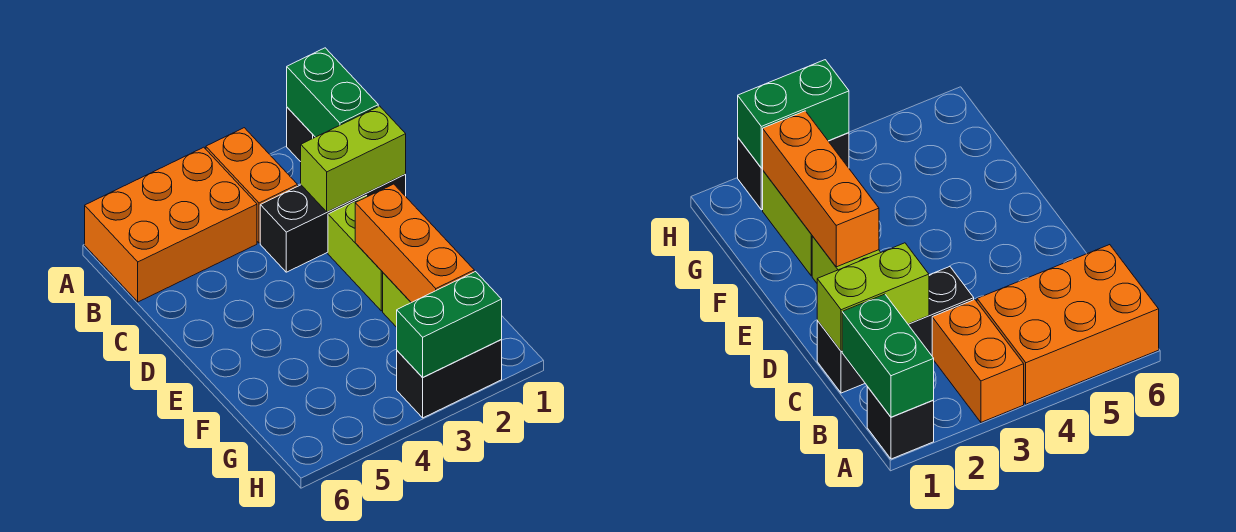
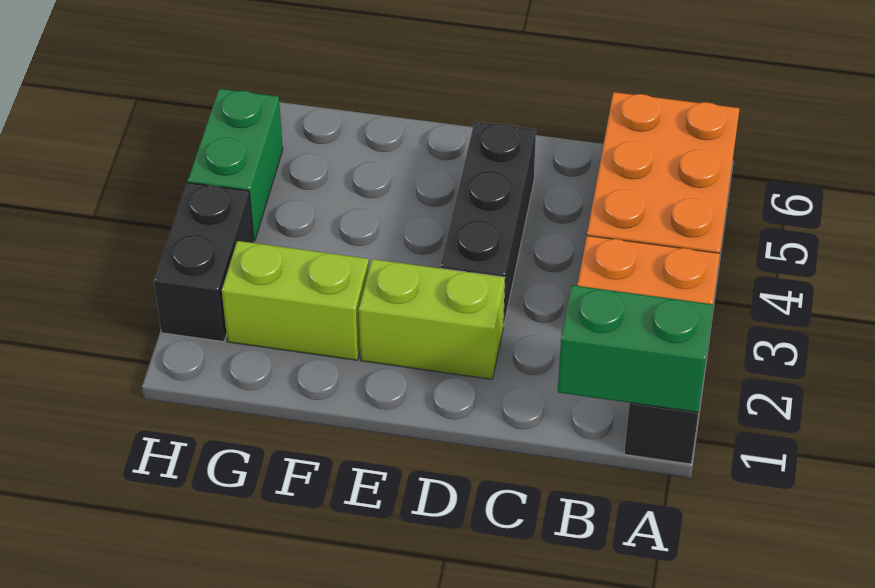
black brick C1:C3 level 1 -> black brick D3:D5 level 1
lime brick C1:C2 level 2 -> none
orange brick E2:G2 level 2 -> none
green brick H2:H3 level 2 -> green brick H4:H5 level 1

